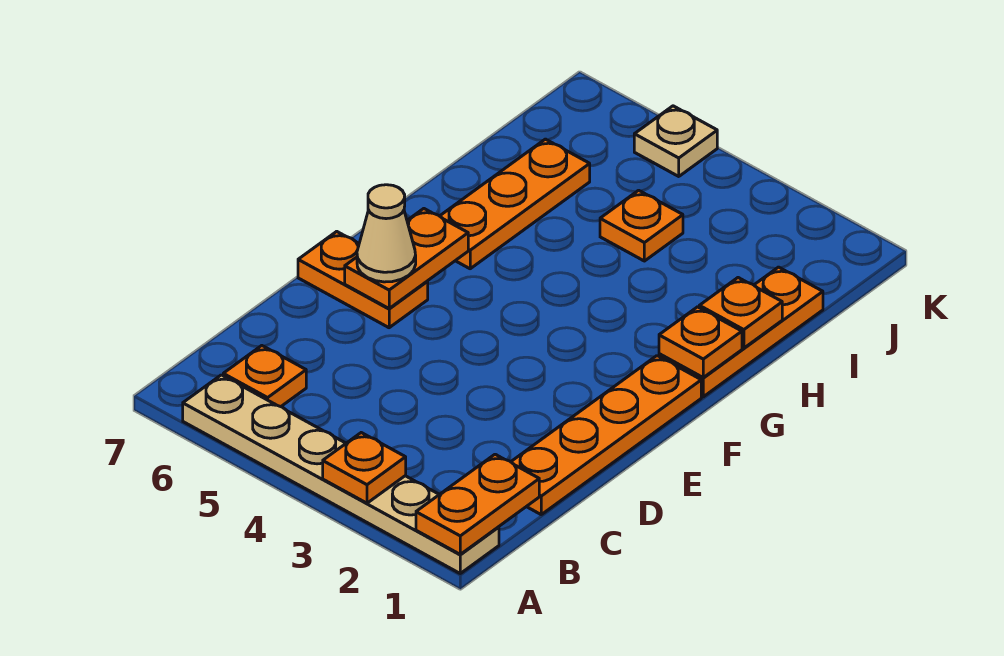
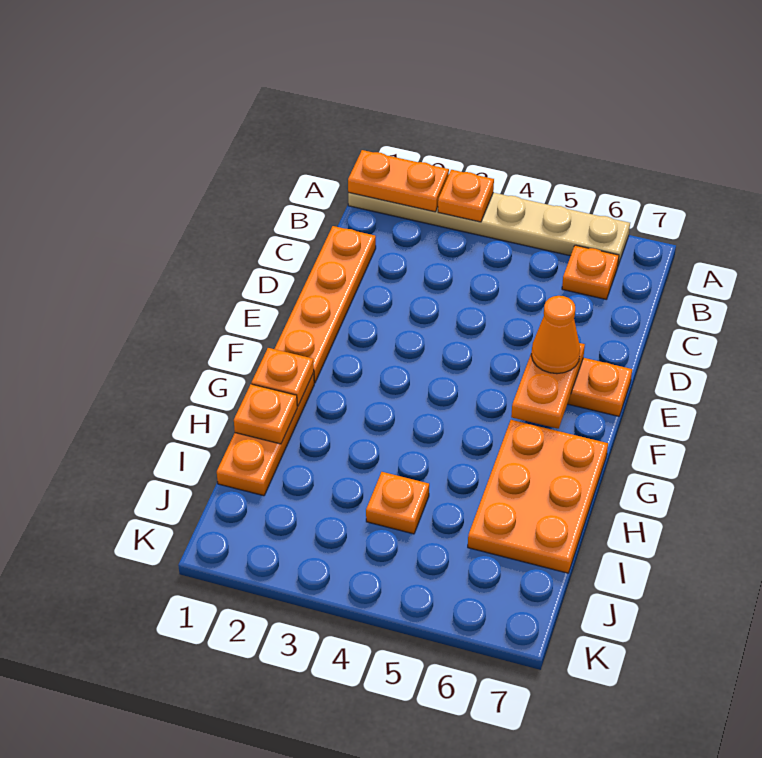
orange plate A1:B1 level 2 -> orange plate A1:A2 level 2
tan cone E6 level 3 -> orange cone E6 level 3
orange plate G6:I6 level 1 -> orange plate G6:I7 level 1
tan plate K5 level 1 -> none

